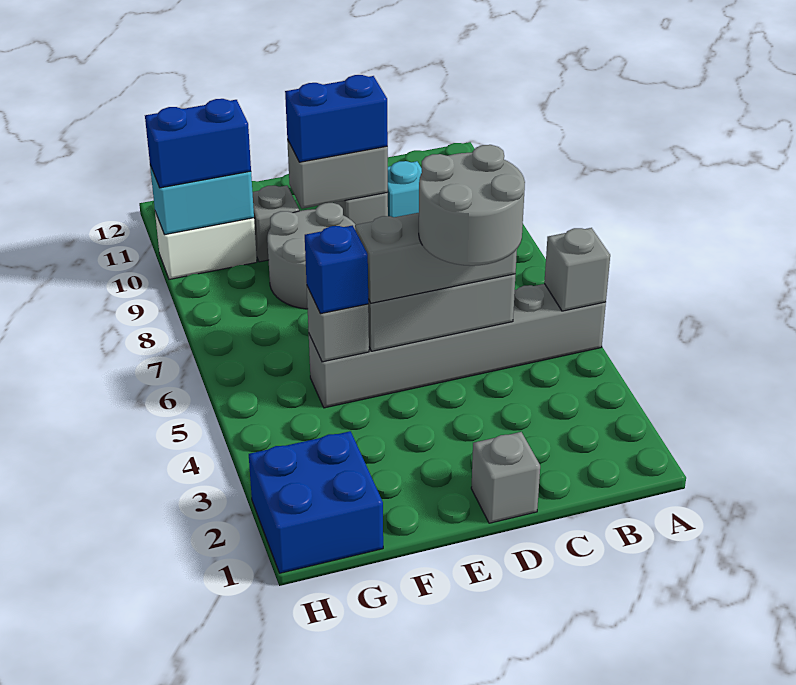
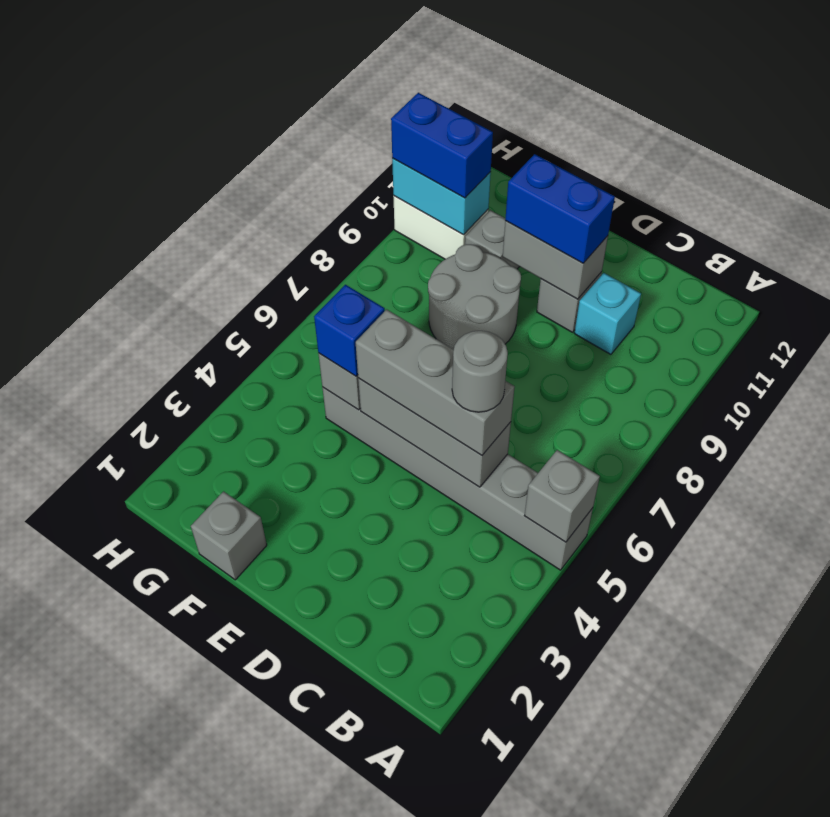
grey round brick C4:D5 level 4 -> grey round brick C5 level 4
grey brick D1 level 1 -> grey brick F1 level 1
blue brick G1:H2 level 1 -> none

